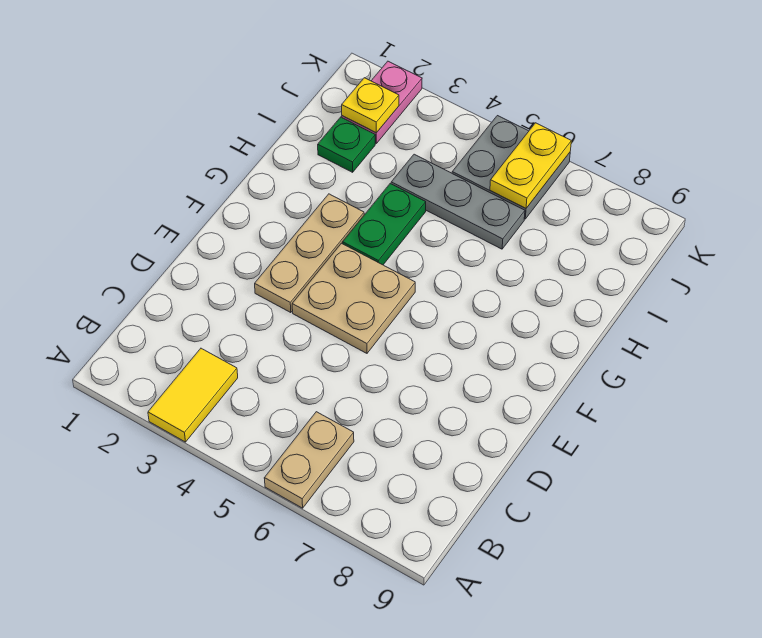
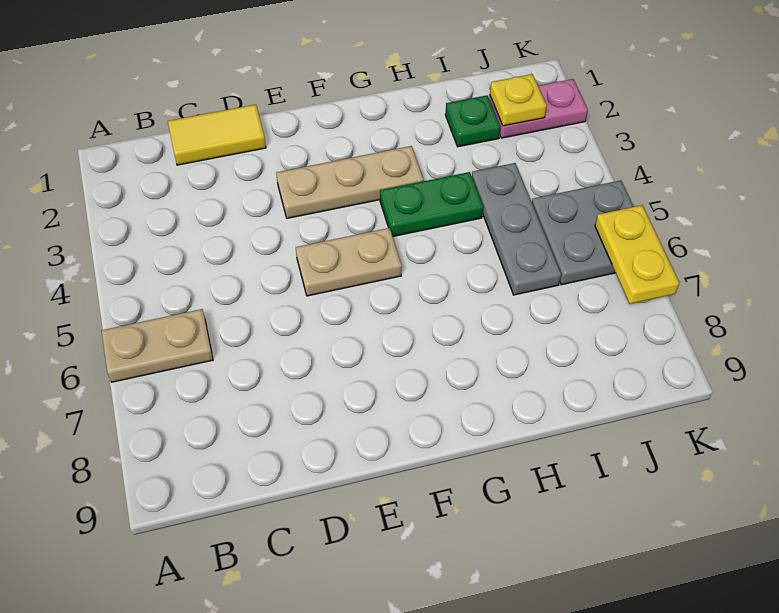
yellow tile A3:B3 level 1 -> yellow tile C1:D1 level 1
tan plate E4:F5 level 1 -> tan plate E5:F5 level 1
yellow plate J6:K6 level 2 -> yellow plate K6:K7 level 2

